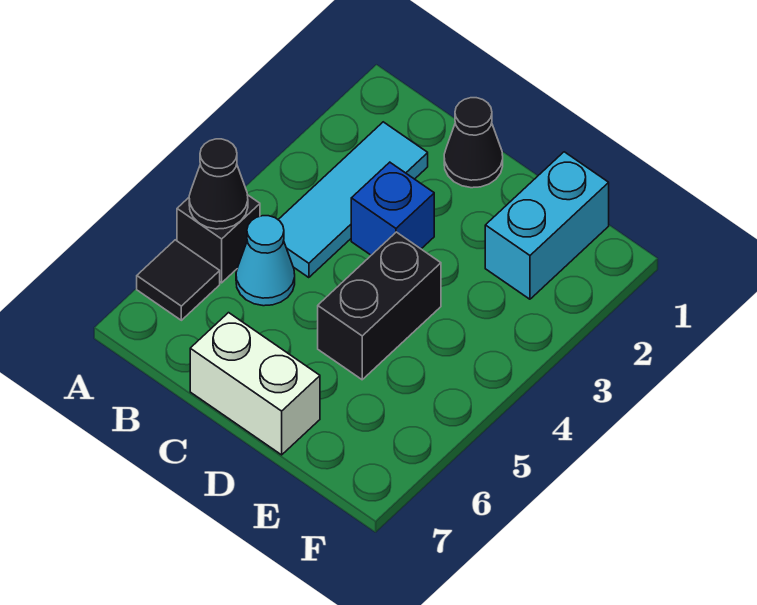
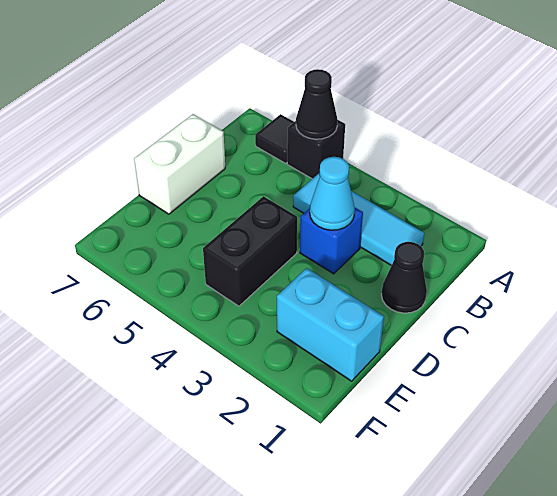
cyan cone B5 level 1 -> cyan cone C3 level 2
black brick D4:D5 level 1 -> black brick D4:E4 level 1

